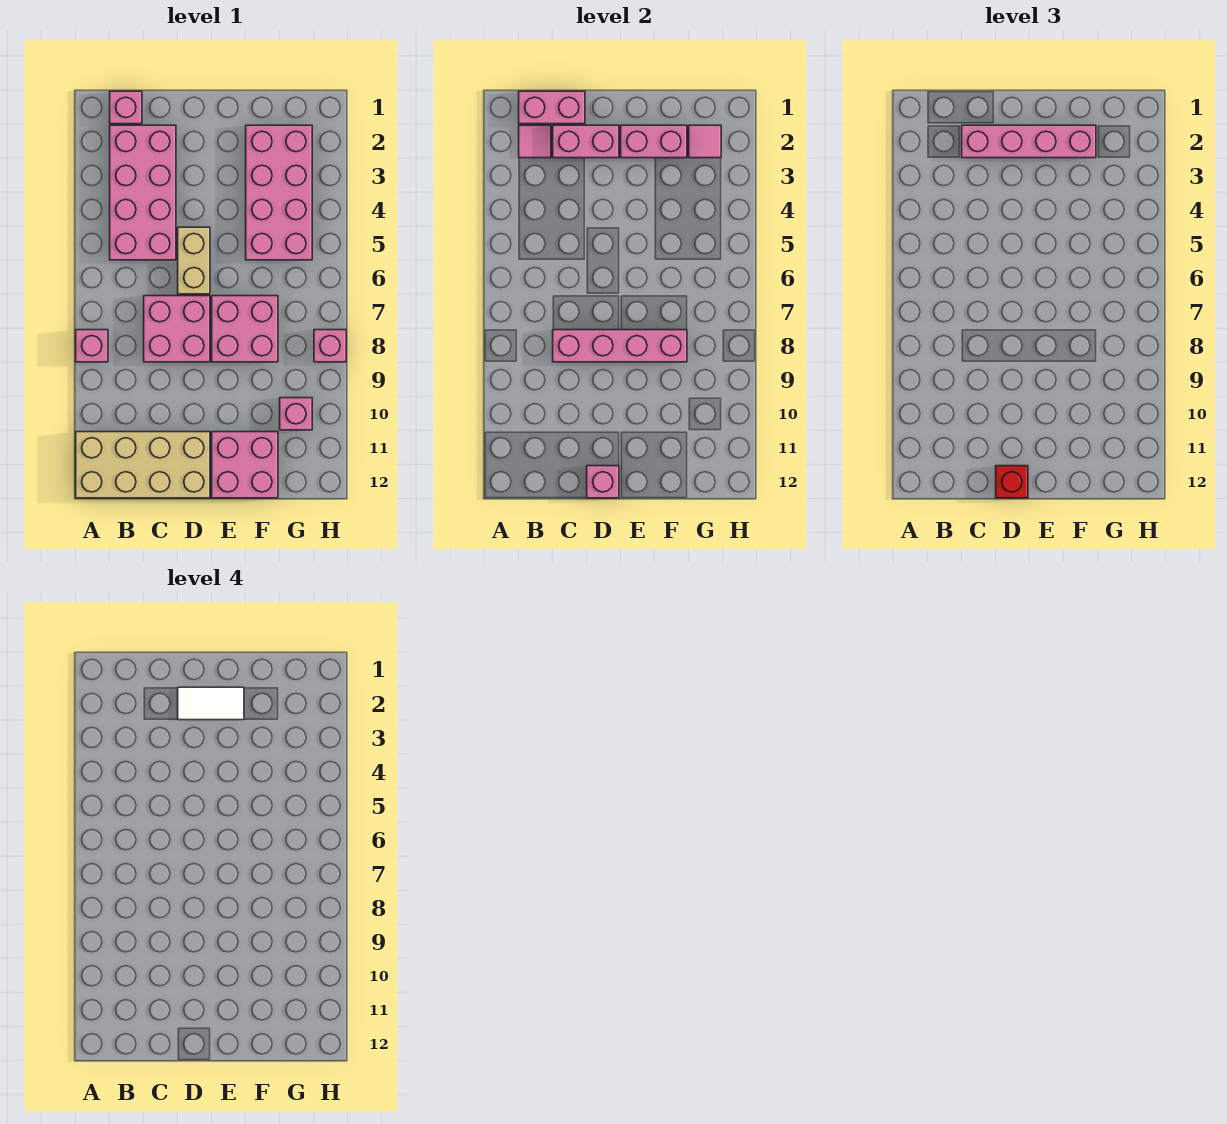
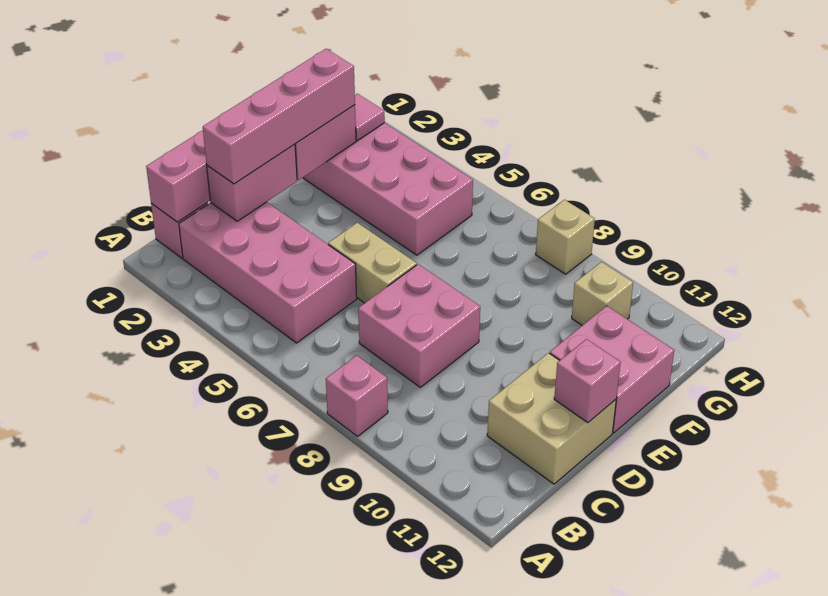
tan brick A11:D12 level 1 -> tan brick C11:D12 level 1
pink tile B2 level 2 -> none
pink brick C8:F8 level 2 -> none
white tile D2:E2 level 4 -> none
red brick D12 level 3 -> none
pink brick E7:F8 level 1 -> none
pink brick G10 level 1 -> tan brick G10 level 1
pink brick H8 level 1 -> tan brick H8 level 1

